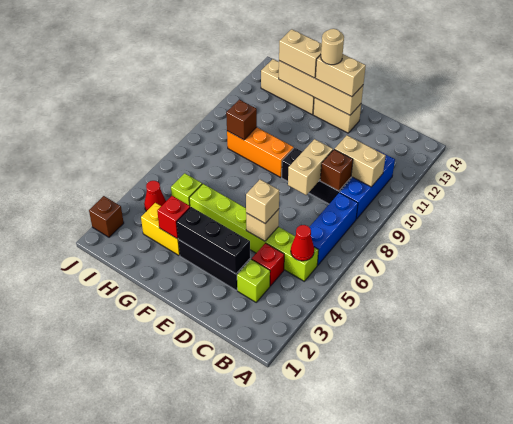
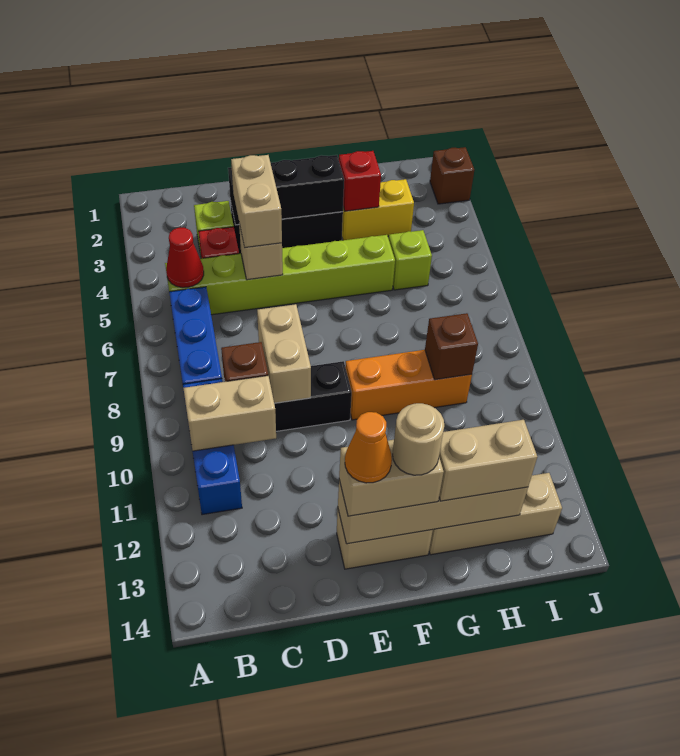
tan brick D5 level 3 -> tan brick D4:D5 level 3
none -> orange cone E13 level 4
red cone I4 level 1 -> none

